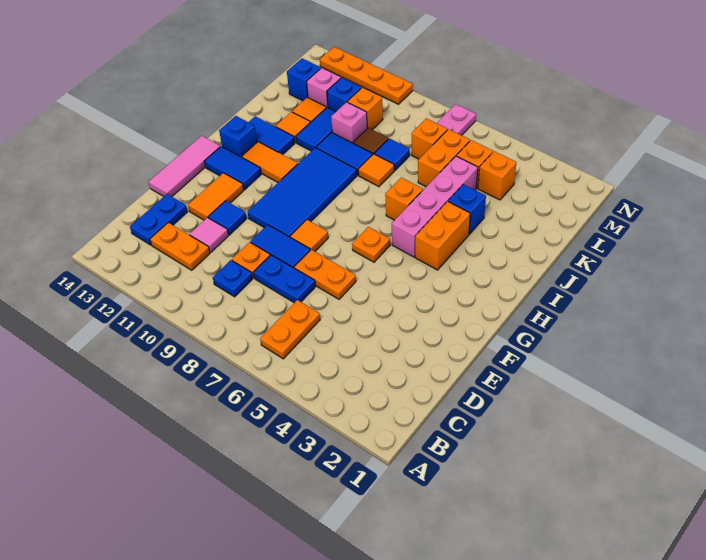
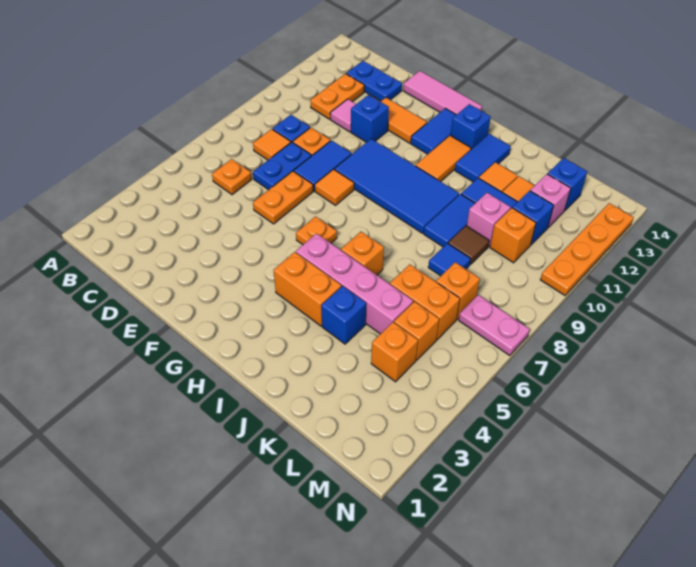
orange plate B6:C6 level 1 -> orange plate C6 level 1
blue tile E11 level 1 -> blue brick E11 level 1
orange tile J8 level 1 -> orange tile C8 level 1

